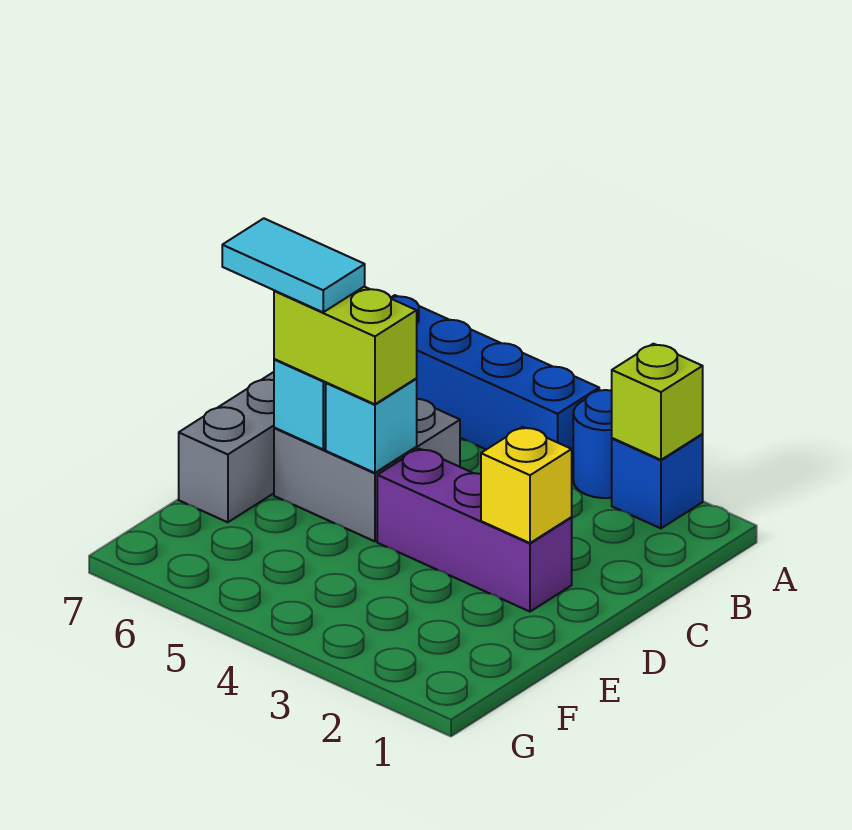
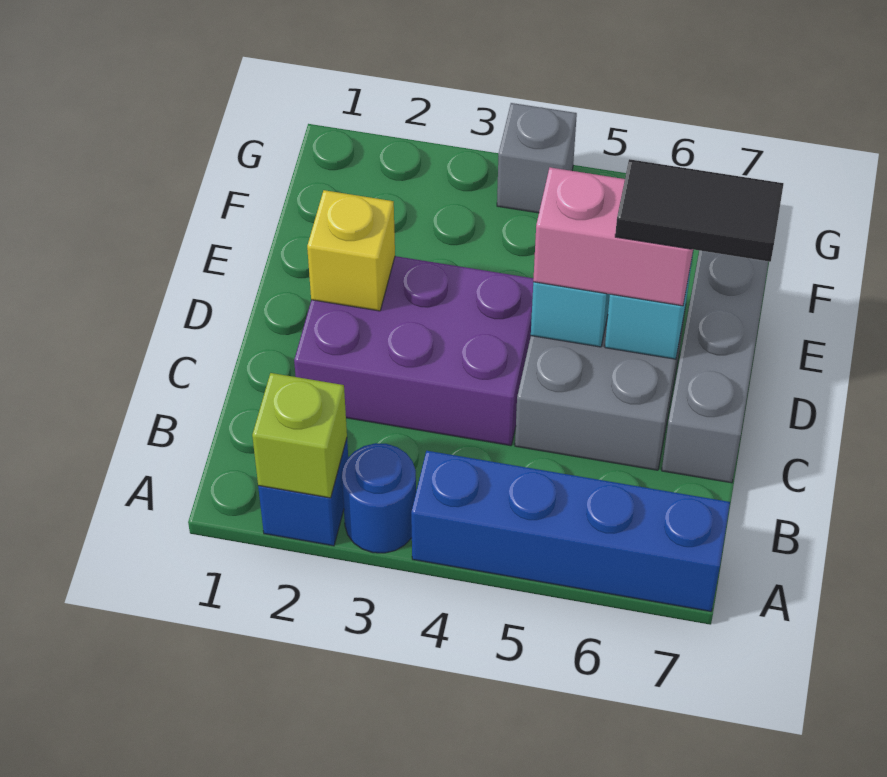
purple brick D2:D4 level 1 -> purple brick C2:D4 level 1
lime brick D5:D6 level 3 -> pink brick D5:D6 level 3
cyan tile D6:D7 level 4 -> black tile D6:D7 level 4
none -> grey brick G4 level 1

